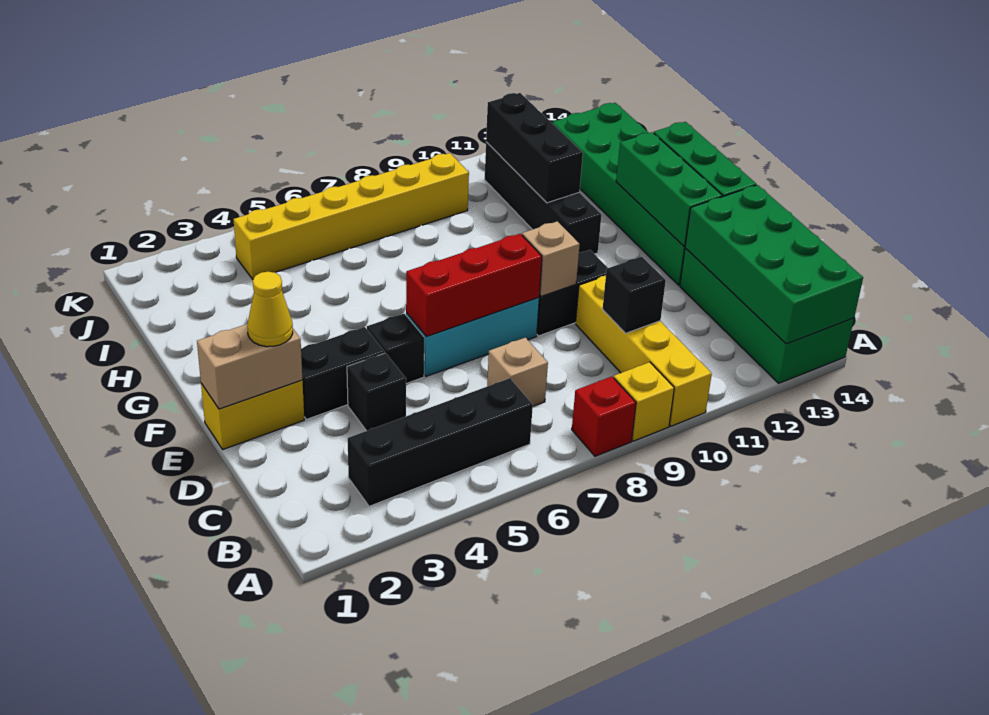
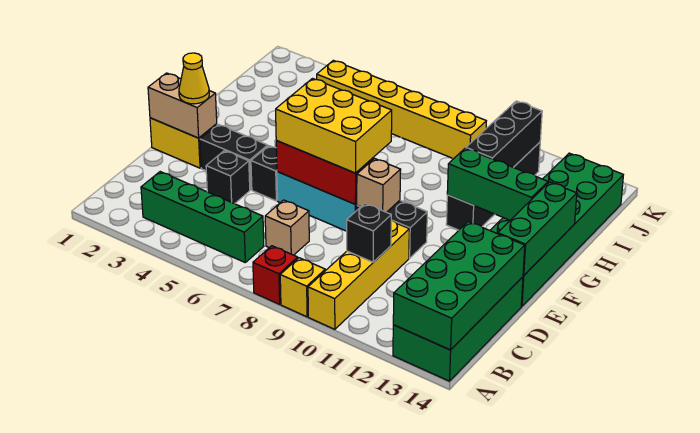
black brick B3:B6 level 1 -> green brick B3:B6 level 1
none -> yellow brick E6:F8 level 3
green brick E13:G13 level 2 -> green brick G11:G13 level 2

